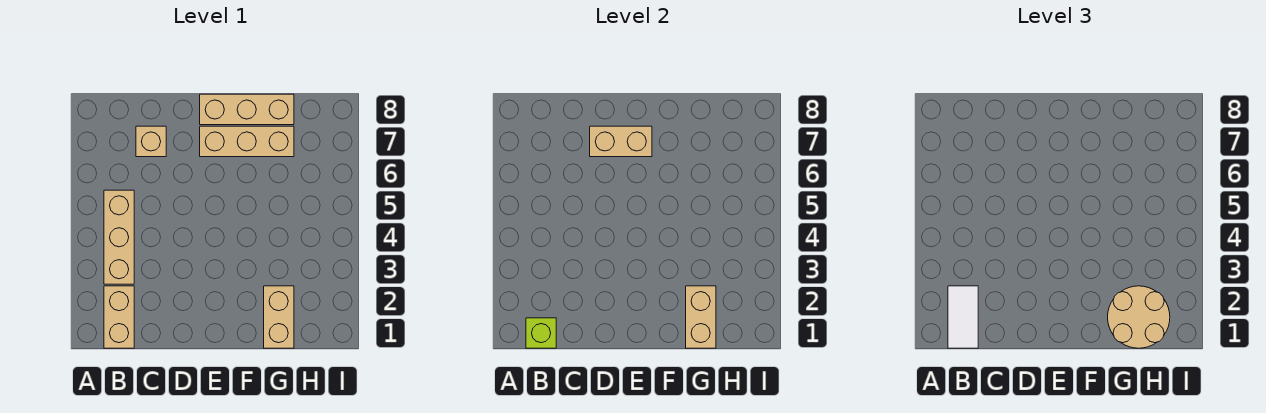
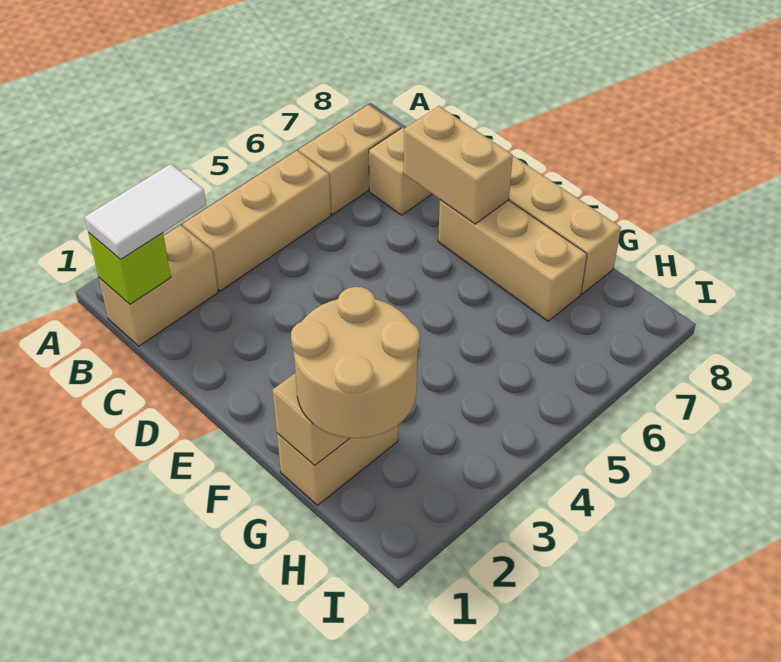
none -> tan brick B6:B7 level 1

